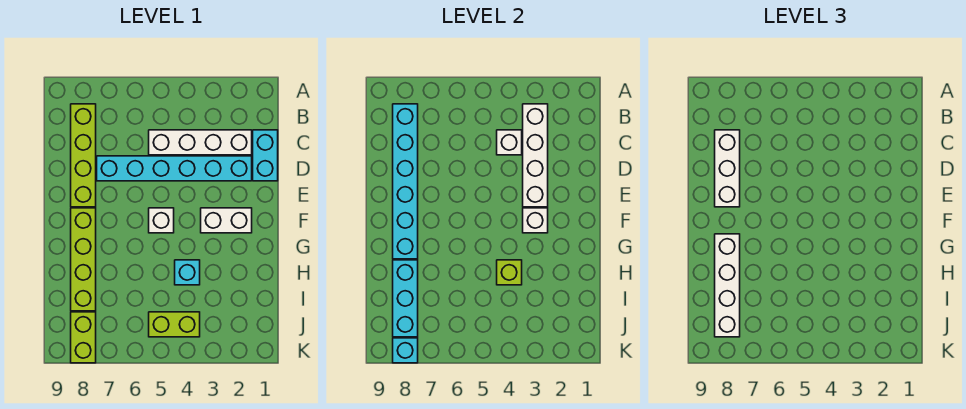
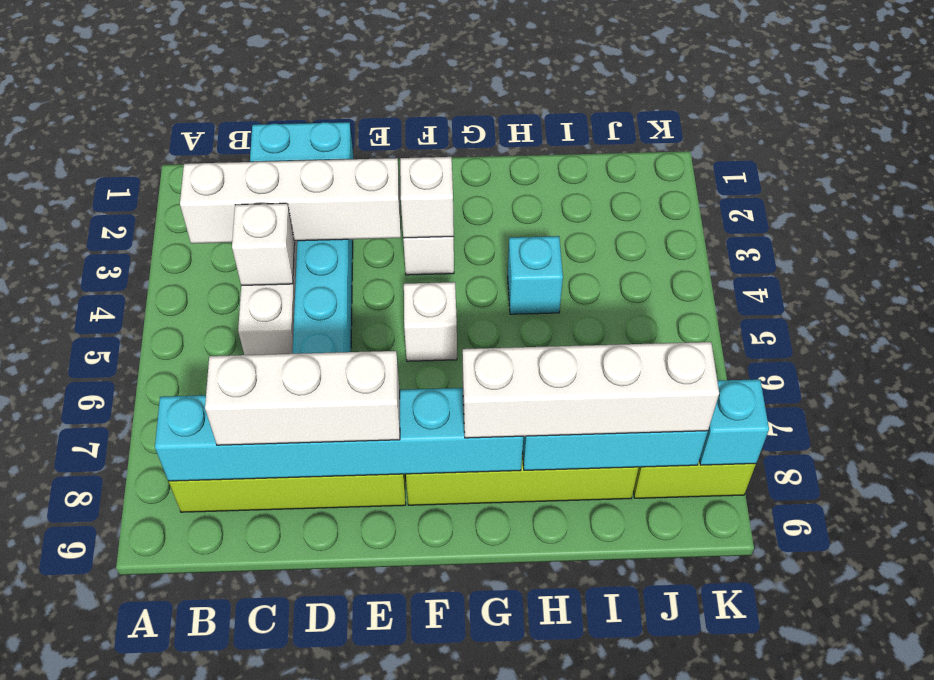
lime brick H4 level 2 -> none
lime brick J4:J5 level 1 -> none

